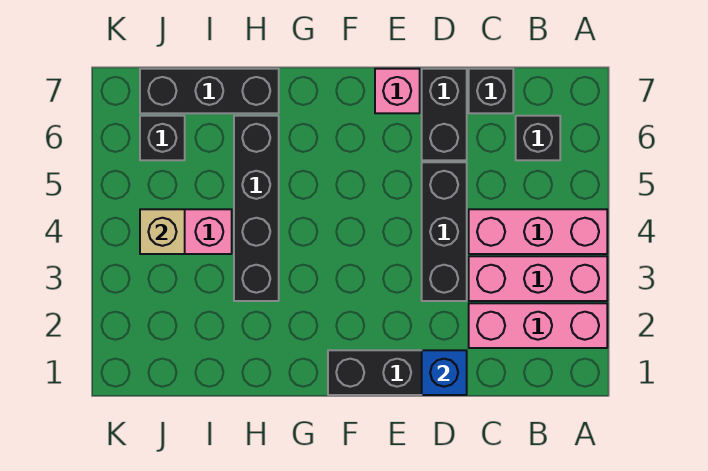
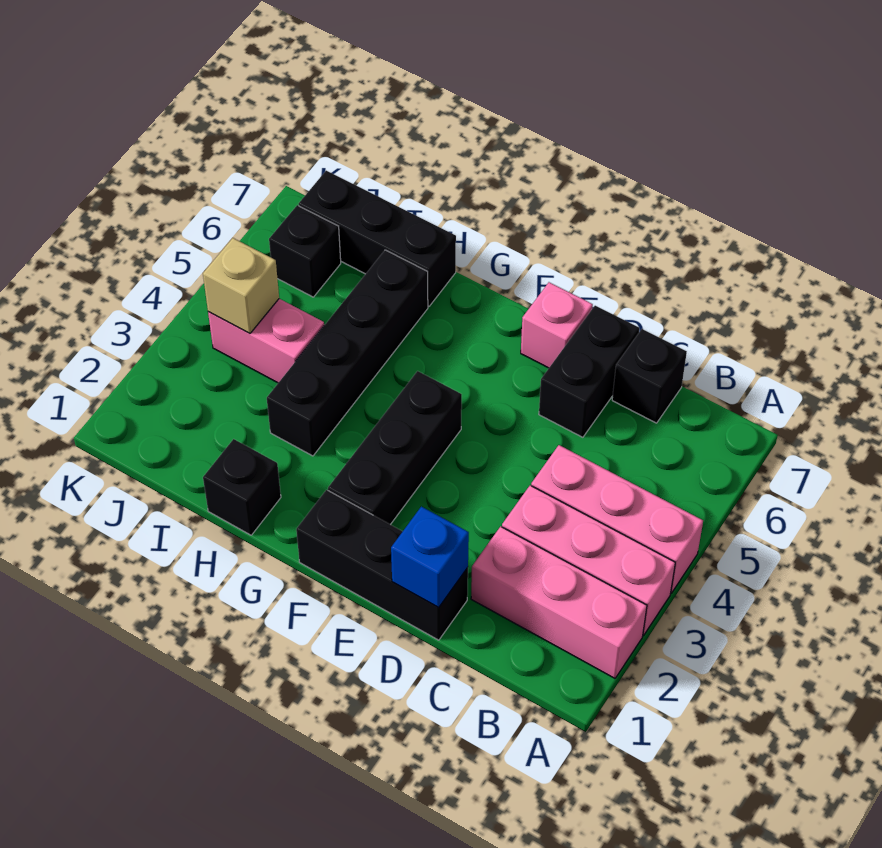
black brick B6 level 1 -> black brick H1 level 1
black brick D3:D5 level 1 -> black brick F2:F4 level 1

